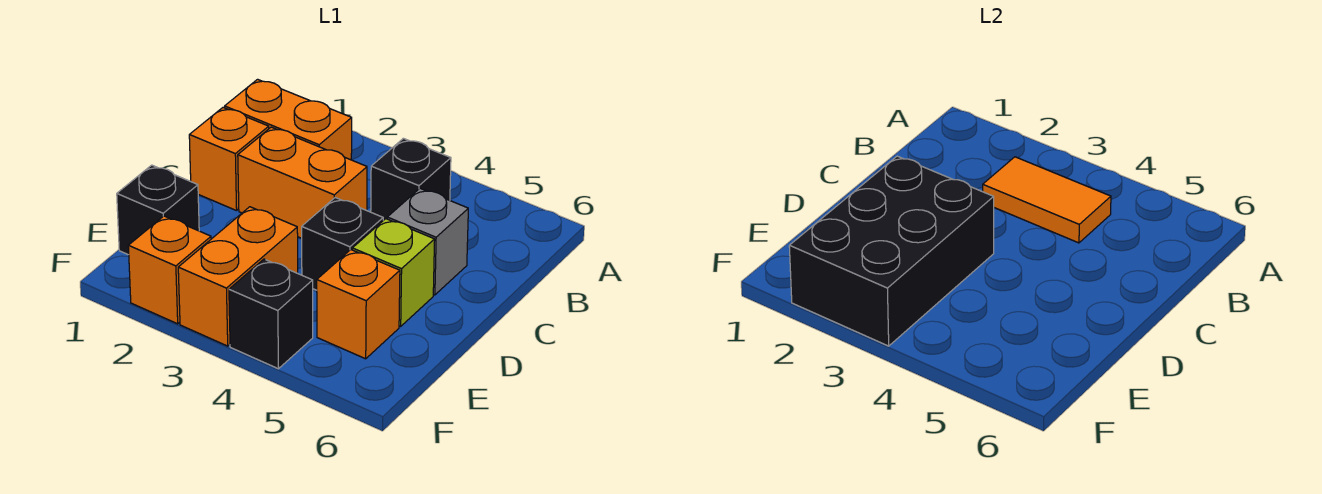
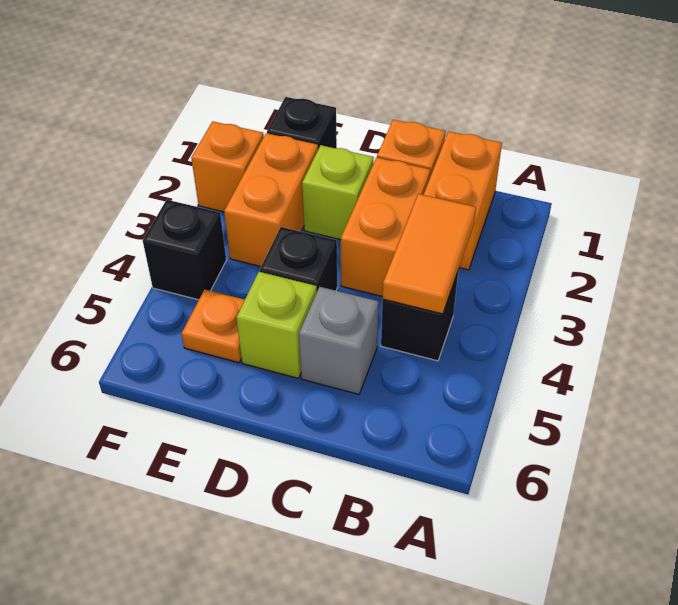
none -> lime brick D2 level 1
black brick D2:F3 level 2 -> none
orange brick E3:F3 level 1 -> orange brick E2:E3 level 1
orange brick E5 level 1 -> orange plate E5 level 1

